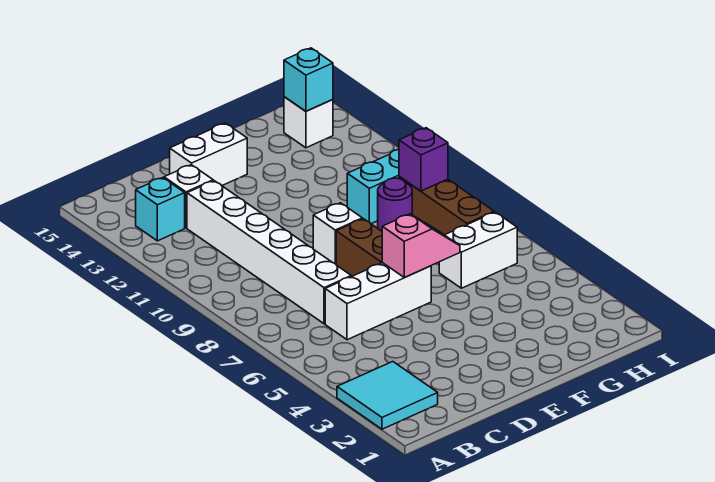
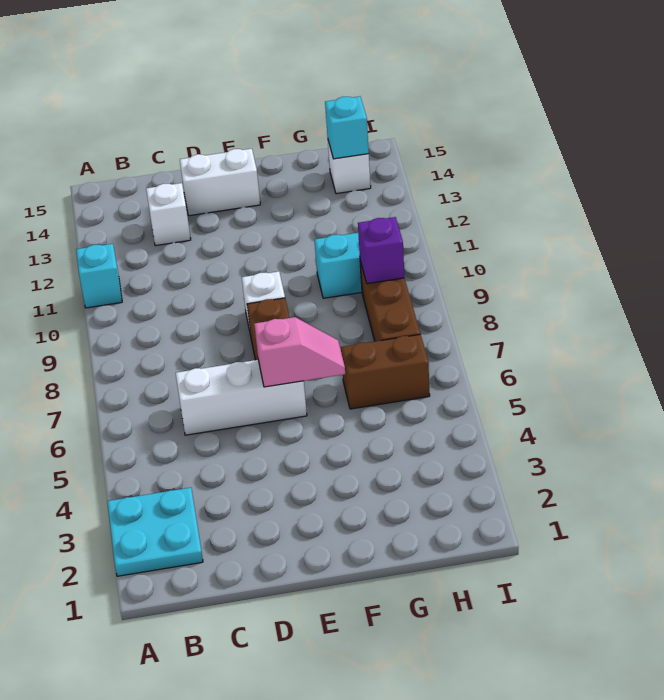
cyan tile A2:B3 level 1 -> cyan plate A2:B3 level 1
cyan brick B13 level 1 -> cyan brick A11 level 1
white brick C7:C12 level 1 -> none
white brick G6:H6 level 1 -> brown brick G6:H6 level 1
purple round brick G9 level 1 -> none

